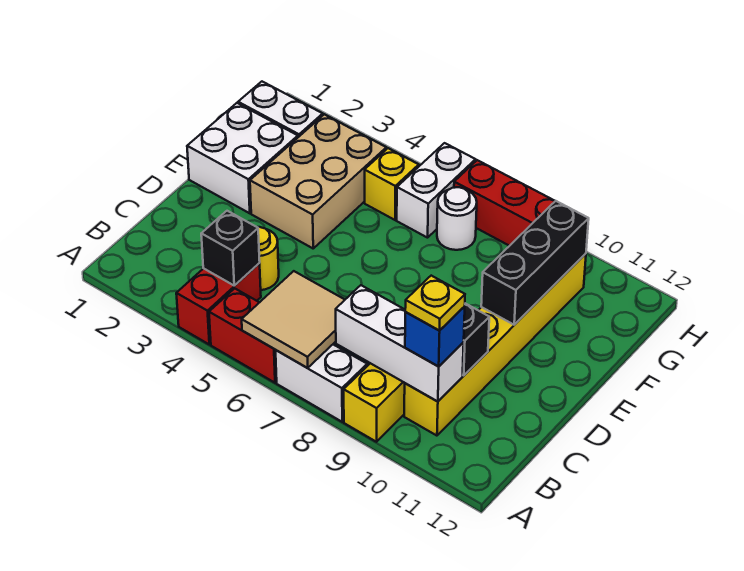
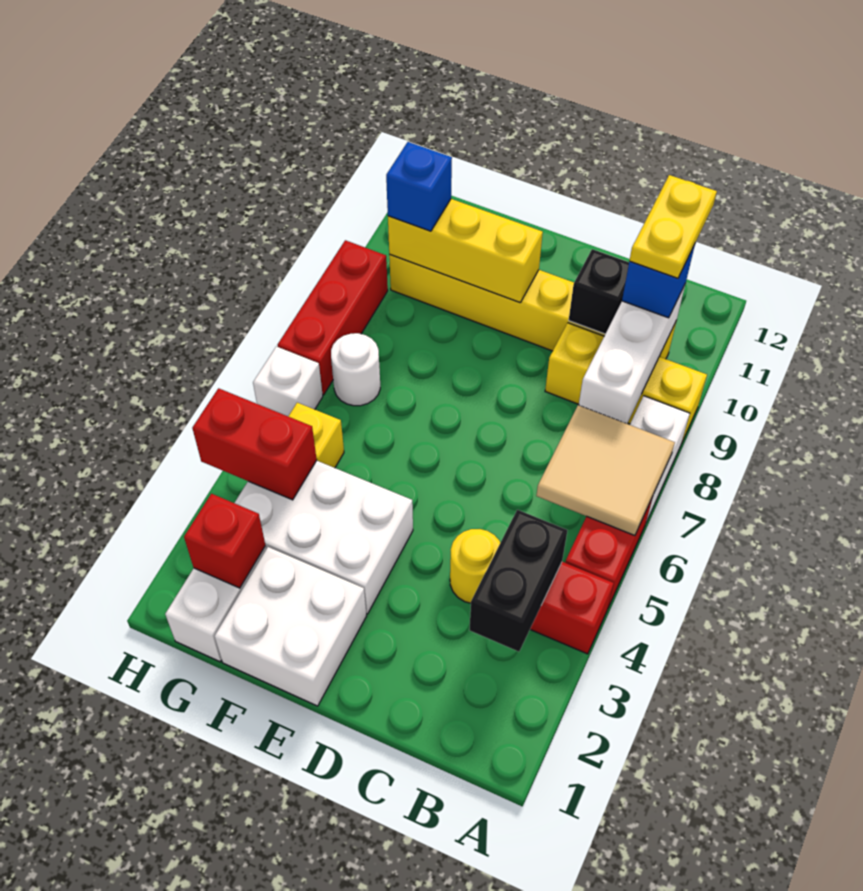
black brick B4 level 2 -> black brick B3:B4 level 2
yellow plate B10 level 4 -> yellow plate B10:B11 level 4
tan brick E3:G4 level 1 -> white brick E3:G4 level 1
black brick E10:G10 level 2 -> yellow brick E10:G10 level 2
none -> red brick G2 level 2
none -> red brick G4:H4 level 2
white brick G6:H6 level 1 -> white brick H6 level 1
none -> blue brick G10 level 3

